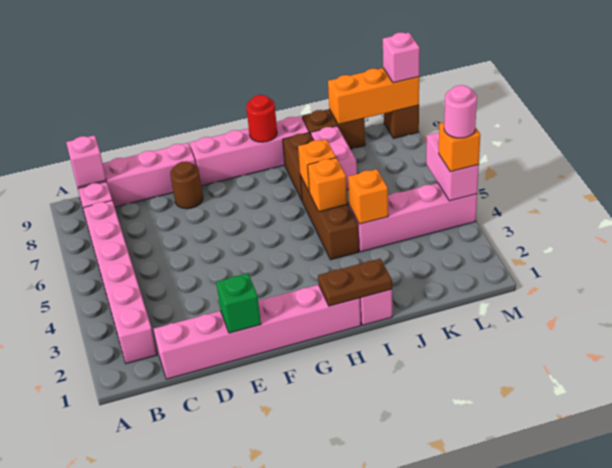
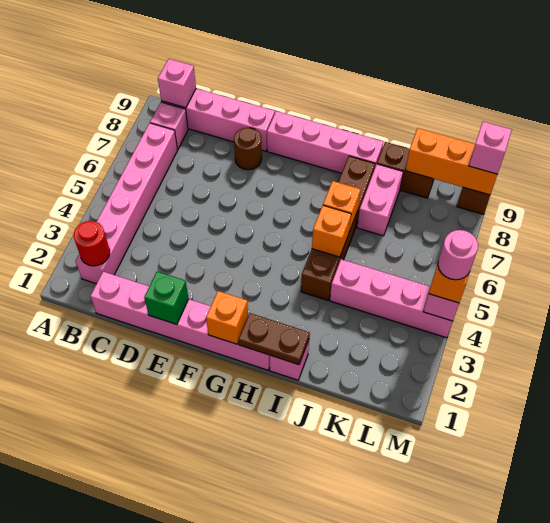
red round brick H9 level 2 -> red round brick B2 level 2
orange brick J4 level 2 -> orange brick G1 level 2

